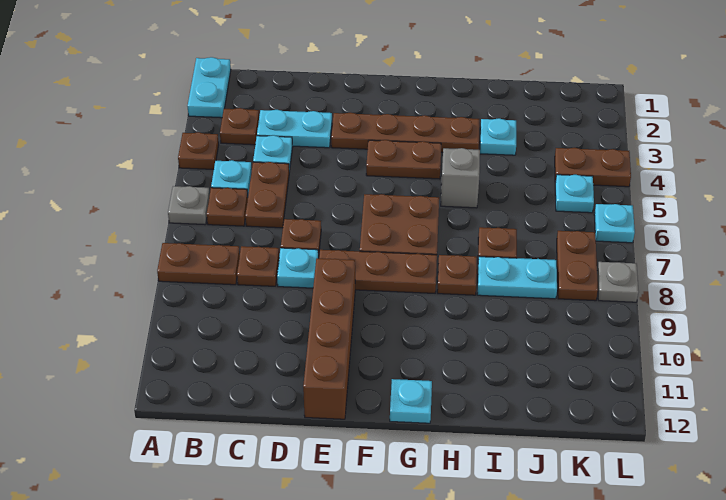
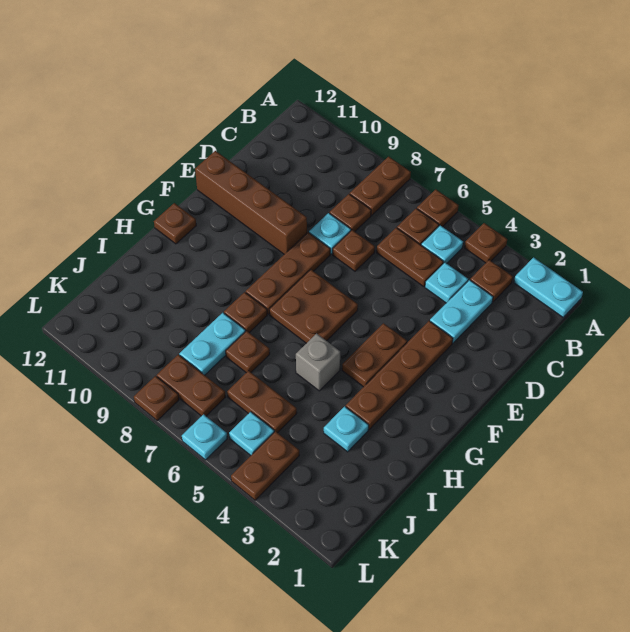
grey plate A6 level 1 -> brown plate A6 level 1
cyan plate G12 level 1 -> brown plate G12 level 1
none -> brown plate J5:J6 level 1
grey plate L8 level 1 -> brown plate L8 level 1

